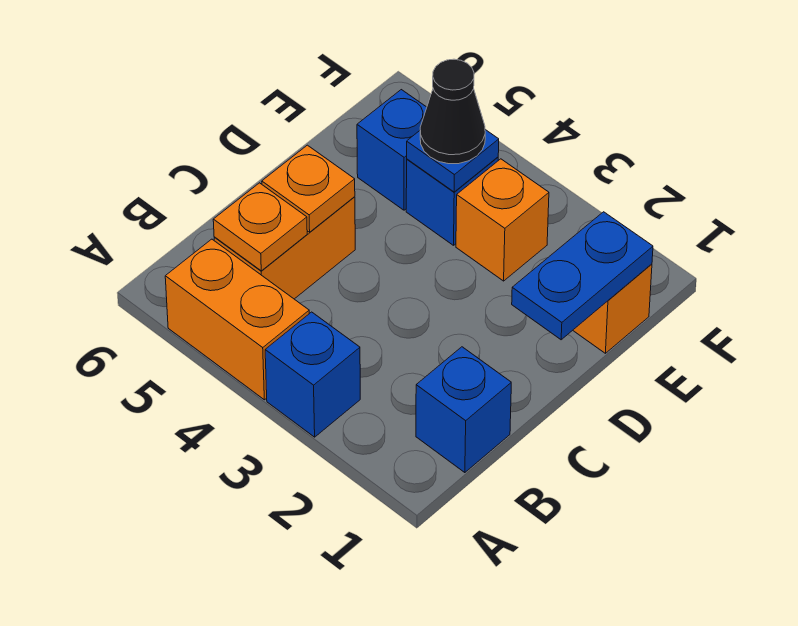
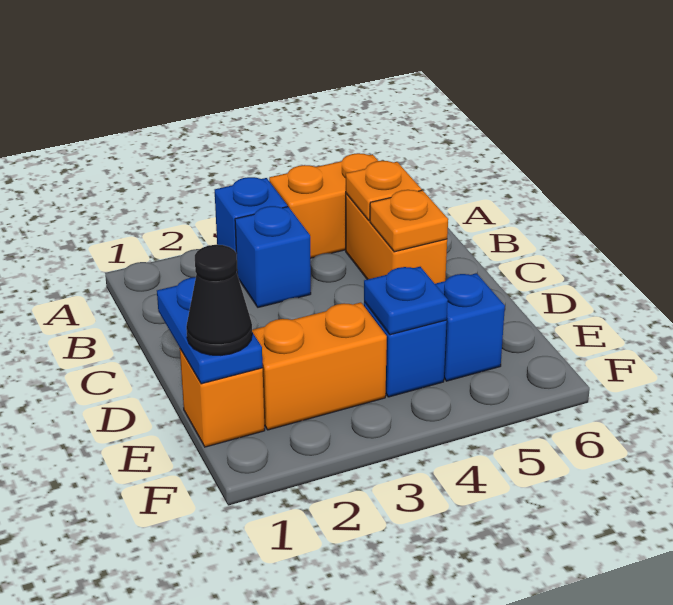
blue brick B1 level 1 -> blue brick B3 level 1
orange brick E3 level 1 -> orange brick E2:E3 level 1
black cone E4 level 3 -> black cone E1 level 3

